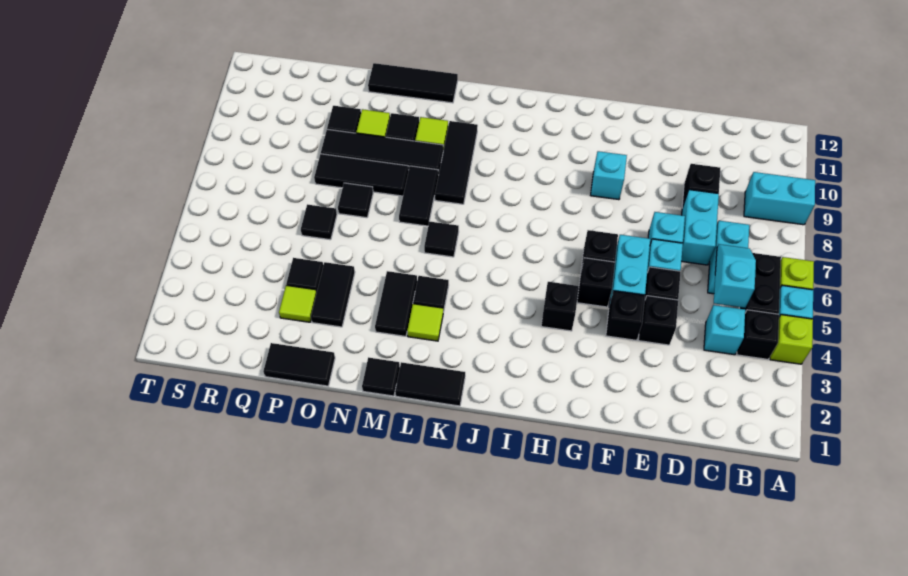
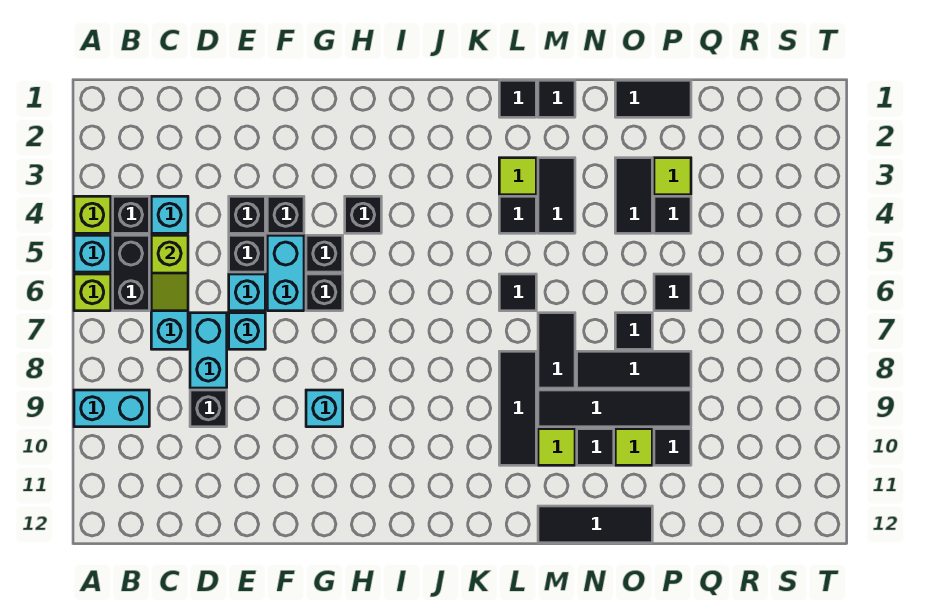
cyan slope C5:C6 level 2 top 5 -> lime slope C5:C6 level 2 top 5
black tile K1:L1 level 1 -> black tile L1 level 1

